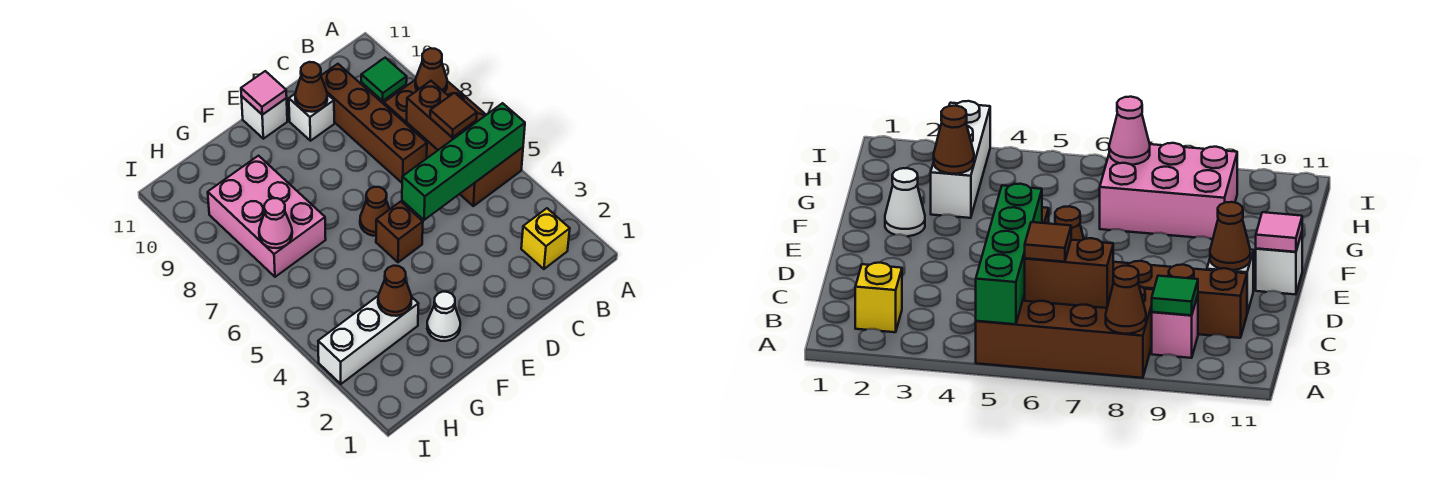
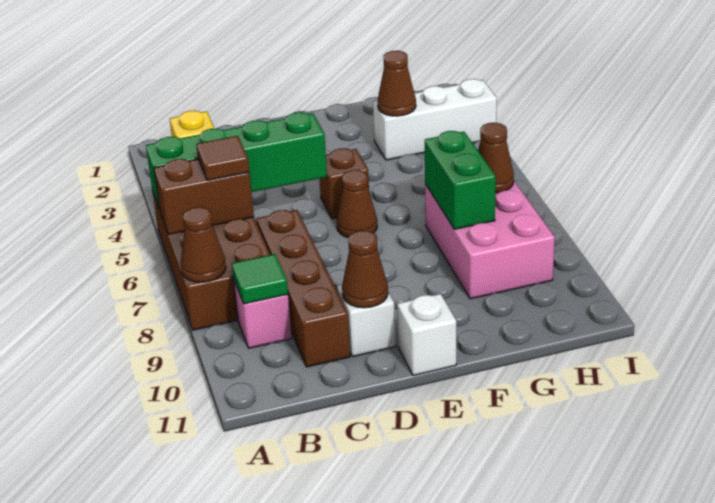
brown brick B6:B7 level 2 -> brown brick A6:B6 level 2
pink tile E11 level 2 -> none
white cone F2 level 1 -> none
none -> green brick G7:G8 level 2
pink cone H7 level 2 -> brown cone H7 level 2

